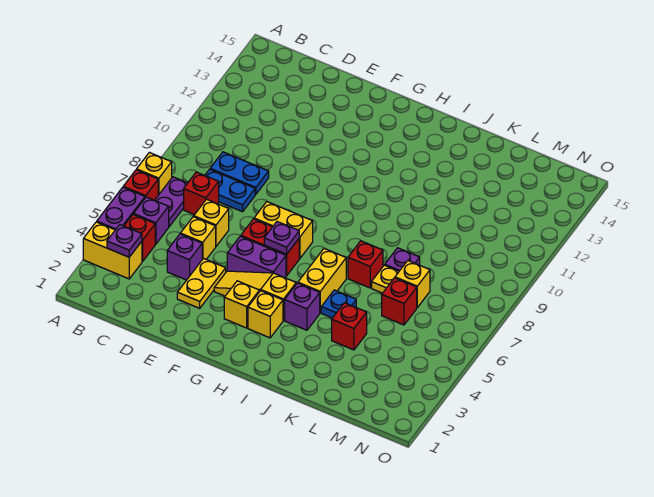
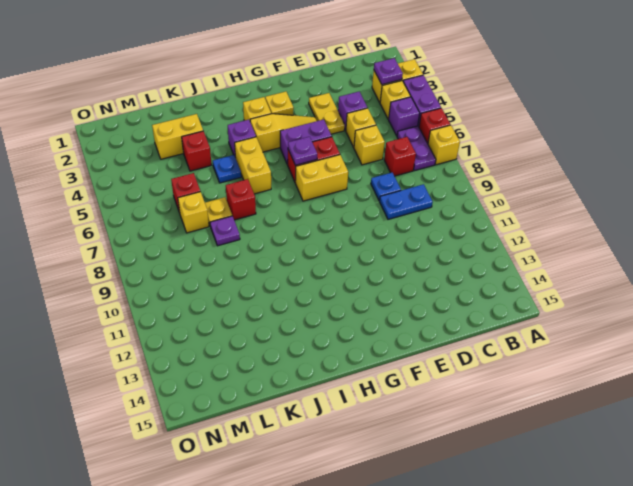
red brick B4 level 1 -> yellow brick B4 level 1
blue plate C8:D8 level 1 -> blue plate D8 level 1
none -> yellow brick K3:L3 level 1

